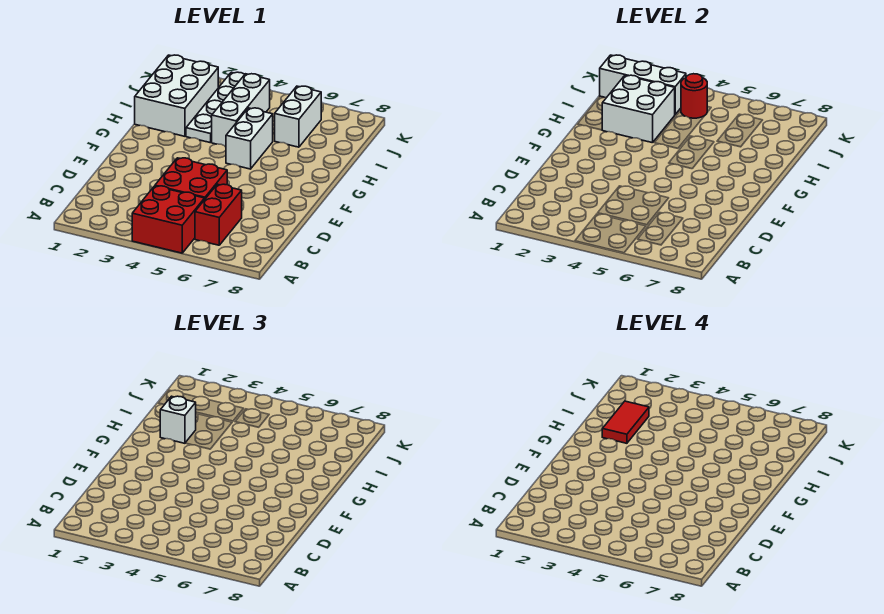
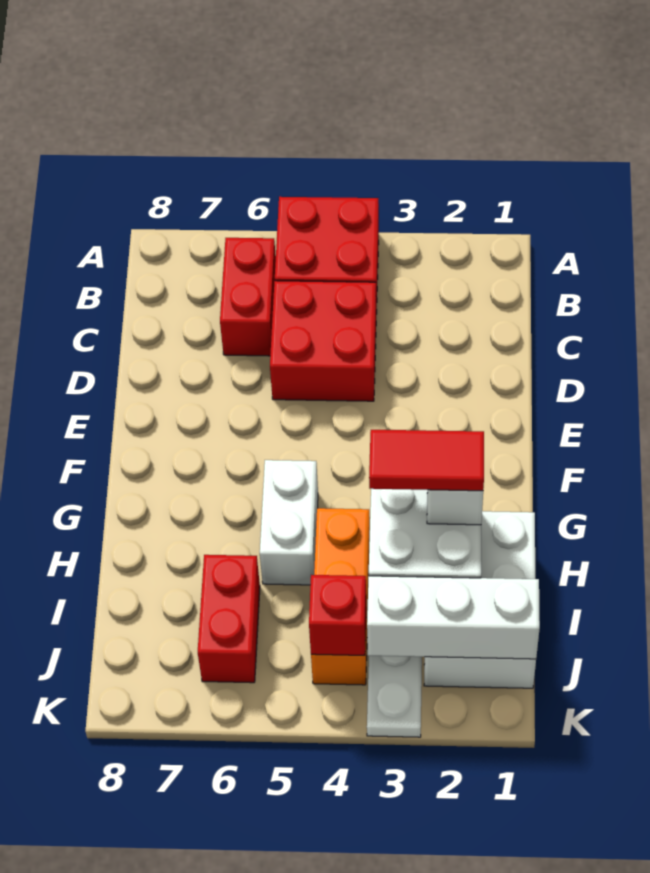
red tile H2:I2 level 4 -> red tile H2:H3 level 4
white brick H4:J4 level 1 -> orange brick H4:J4 level 1
white brick I6:J6 level 1 -> red brick I6:J6 level 1
red round brick J4 level 2 -> red brick J4 level 2

